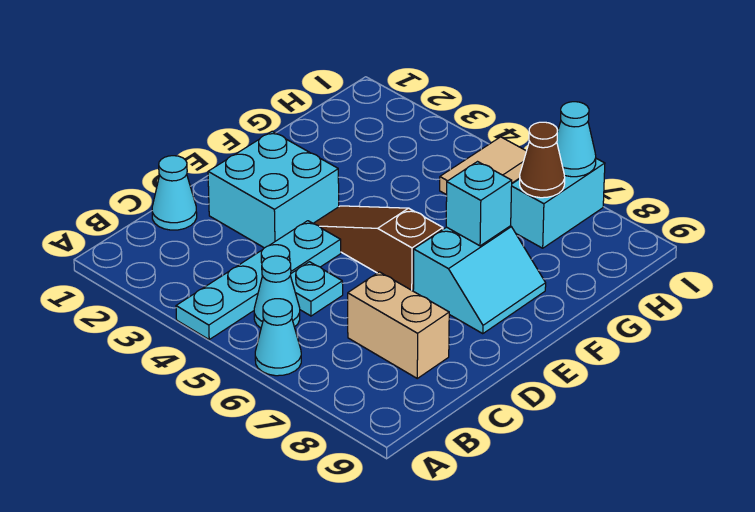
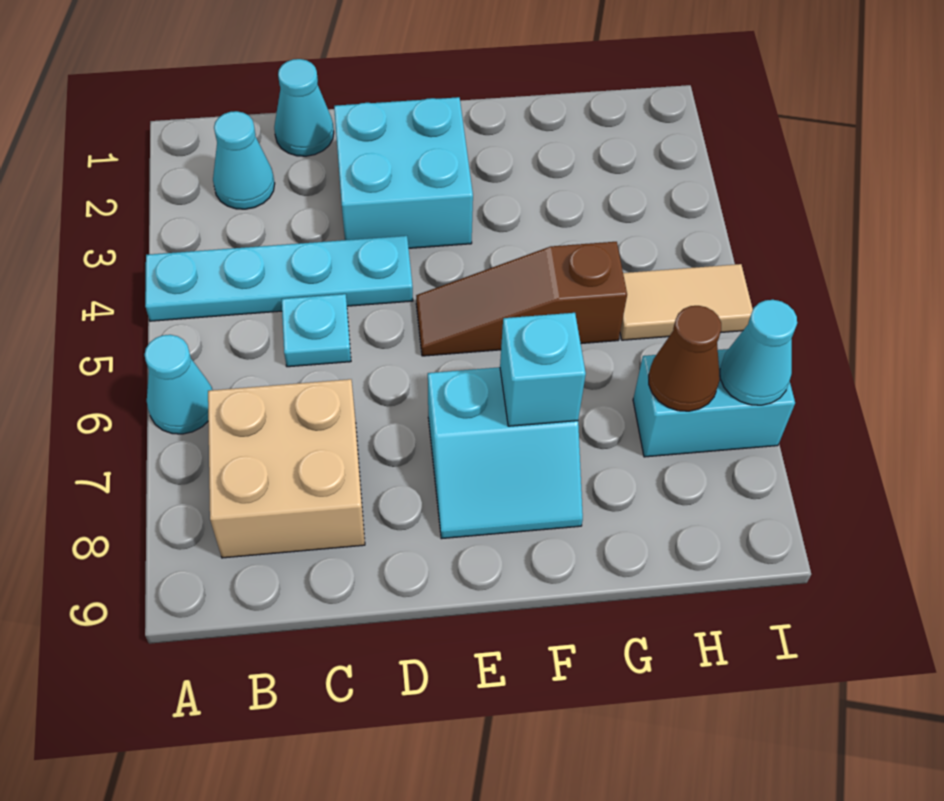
cyan cone B5 level 1 -> cyan cone B2 level 1
tan brick C7:C8 level 1 -> tan brick B7:C8 level 1
brown slope E4:E6 level 1 top 6 -> brown slope E5:G5 level 1 top G

